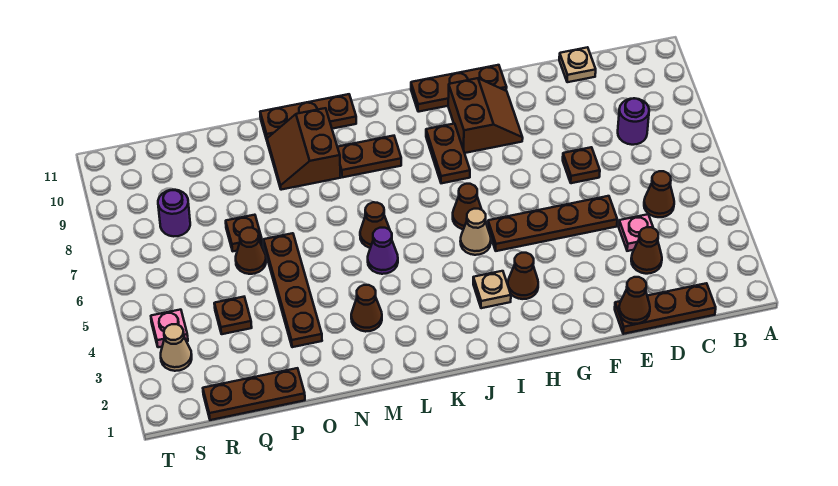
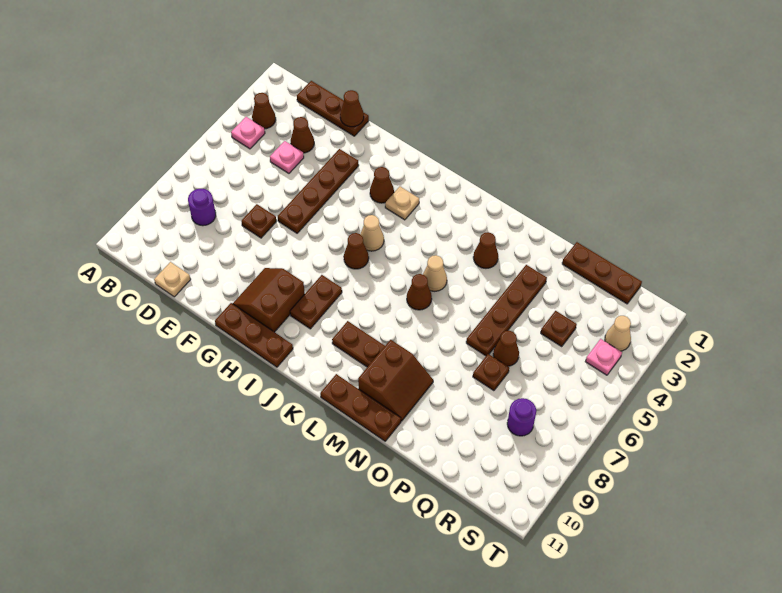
none -> pink plate B4 level 1
brown cone C5 level 1 -> brown cone B3 level 1
brown plate E5:H5 level 1 -> brown plate F3:F6 level 1
purple cone L5 level 1 -> tan cone L5 level 1

